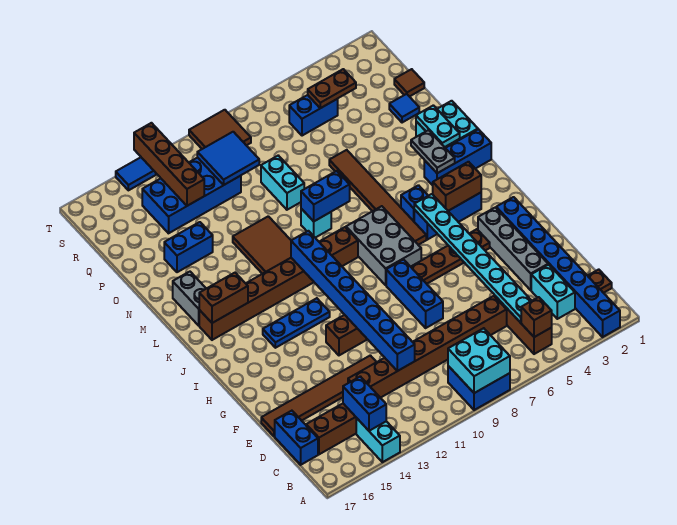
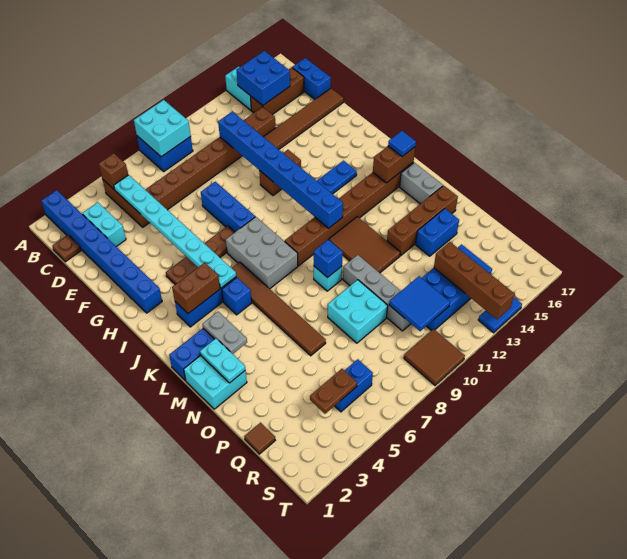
blue brick B14:C14 level 2 -> blue brick B14:C15 level 2
grey brick E3:H3 level 1 -> grey brick N10:Q10 level 1
blue brick M8:M9 level 2 -> blue brick M9 level 2
none -> brown brick N13:N16 level 1
cyan brick O9:P9 level 1 -> cyan brick O8:P9 level 1
blue tile P2 level 1 -> blue tile K16 level 3

